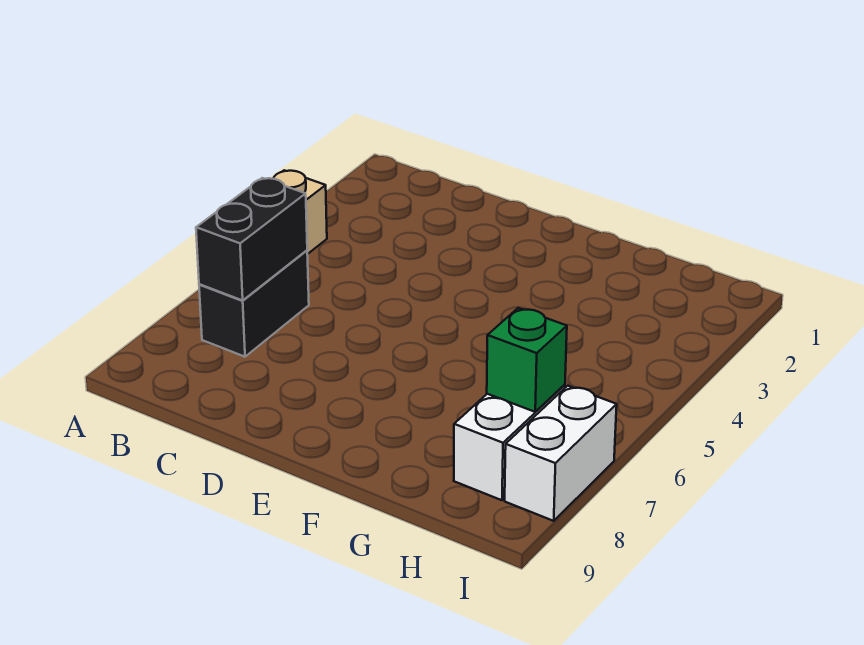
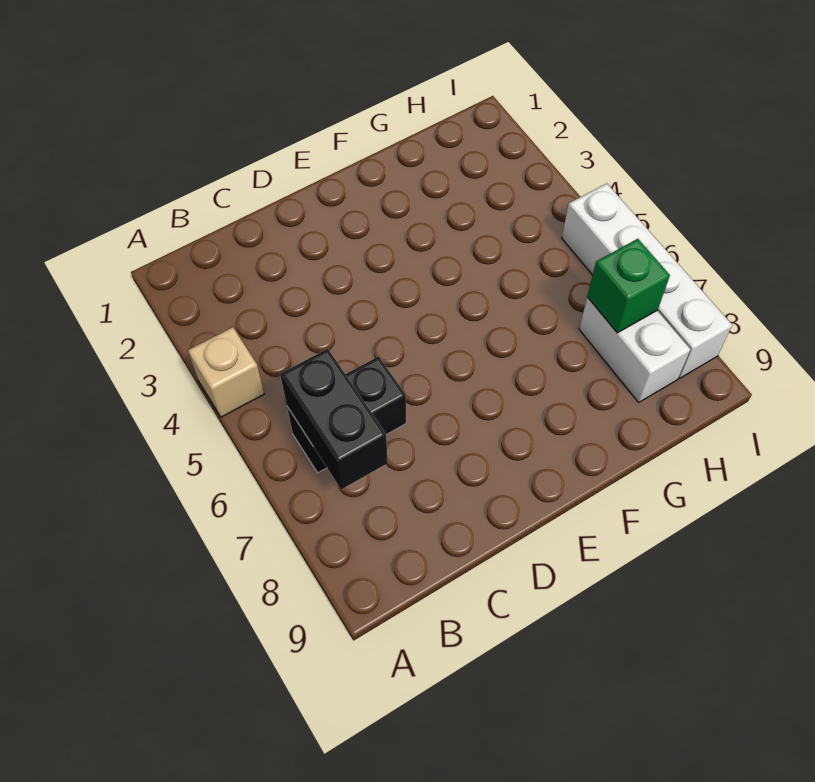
black brick B6:B7 level 1 -> black brick B6:C6 level 1
white brick I7:I8 level 1 -> white brick I5:I8 level 1

